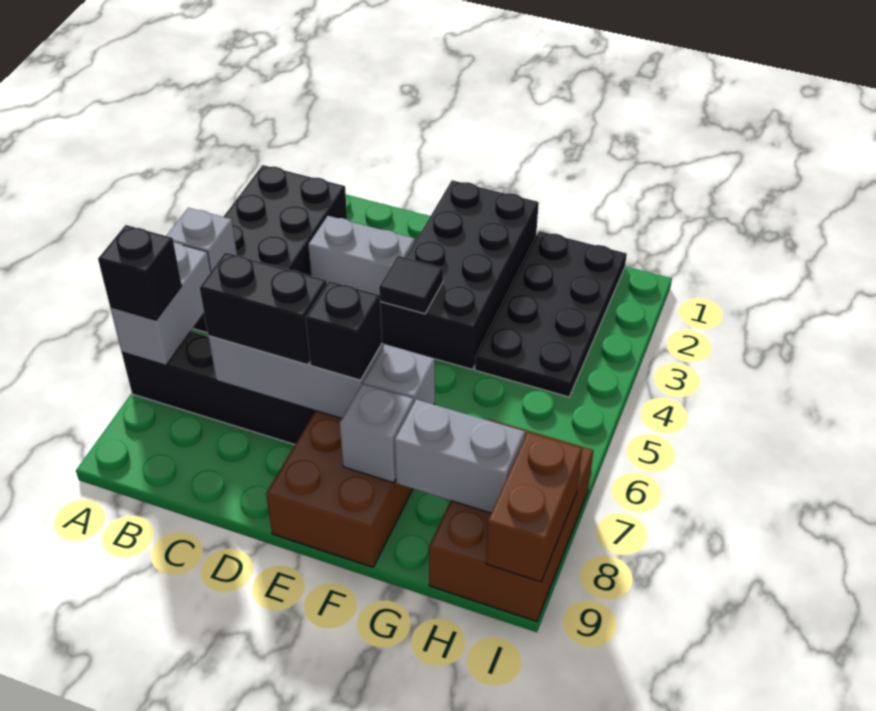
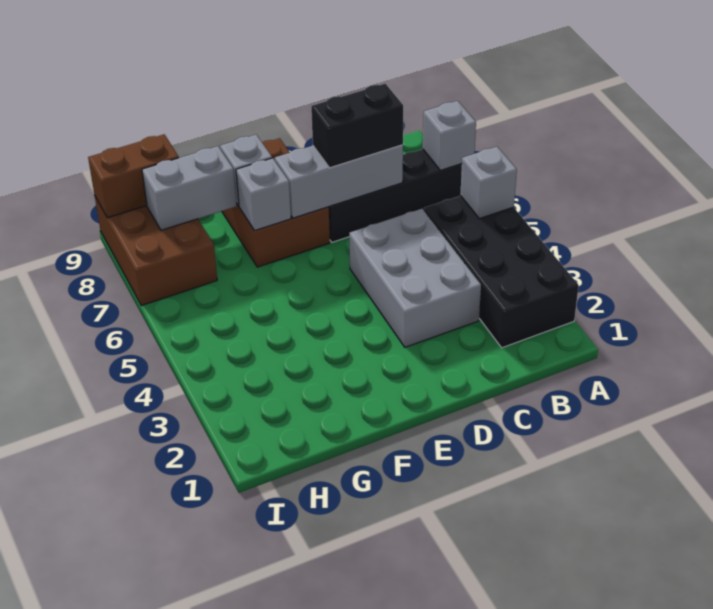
grey brick A6:A7 level 2 -> grey brick A7 level 2
black brick A7 level 3 -> none
grey brick C3:D3 level 1 -> grey brick C3:D5 level 1
black brick E1:F4 level 1 -> none
black tile E4 level 2 -> none
black brick E7 level 3 -> none
black plate G1:H4 level 1 -> none
brown brick I8:I9 level 2 -> brown brick H9:I9 level 2

